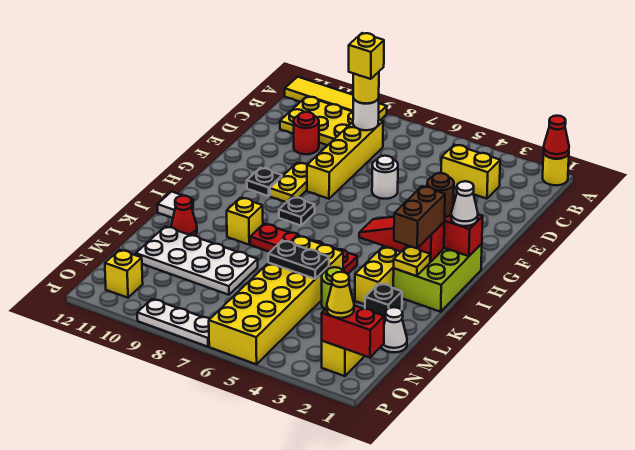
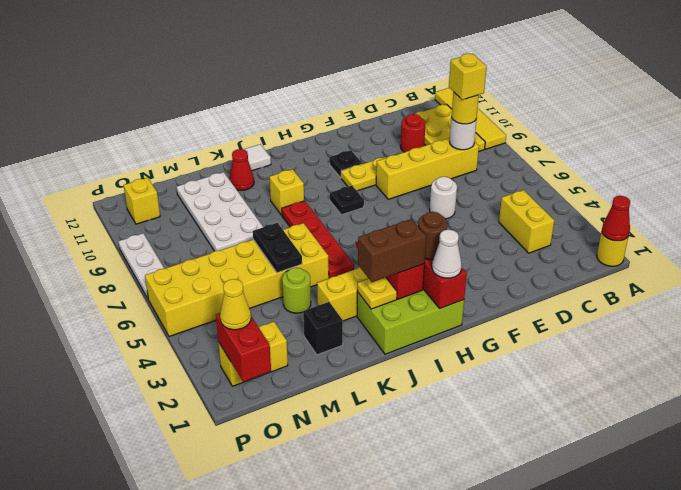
white cone M1 level 1 -> none

